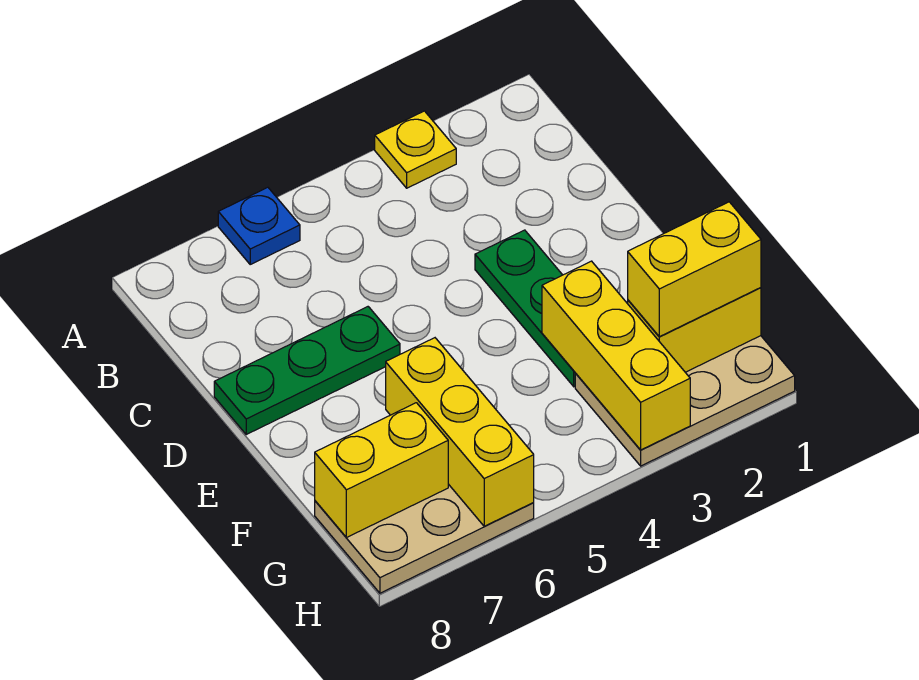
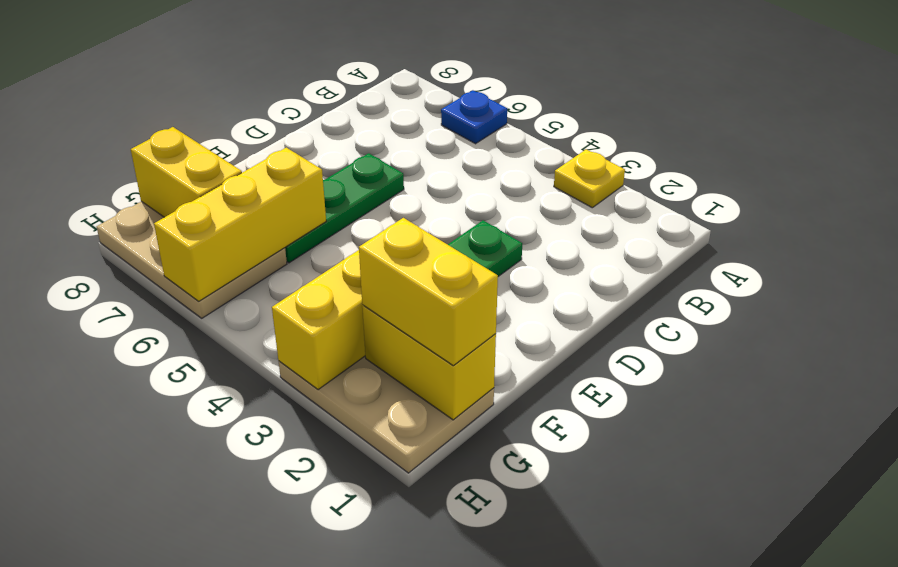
green plate D6:D8 level 1 -> green plate D6:F6 level 1

